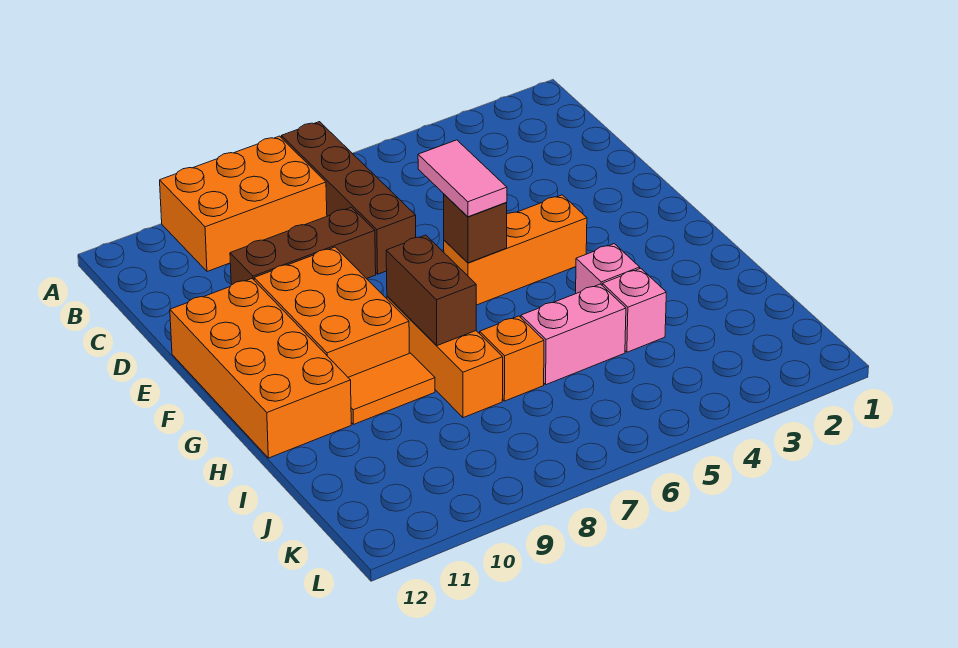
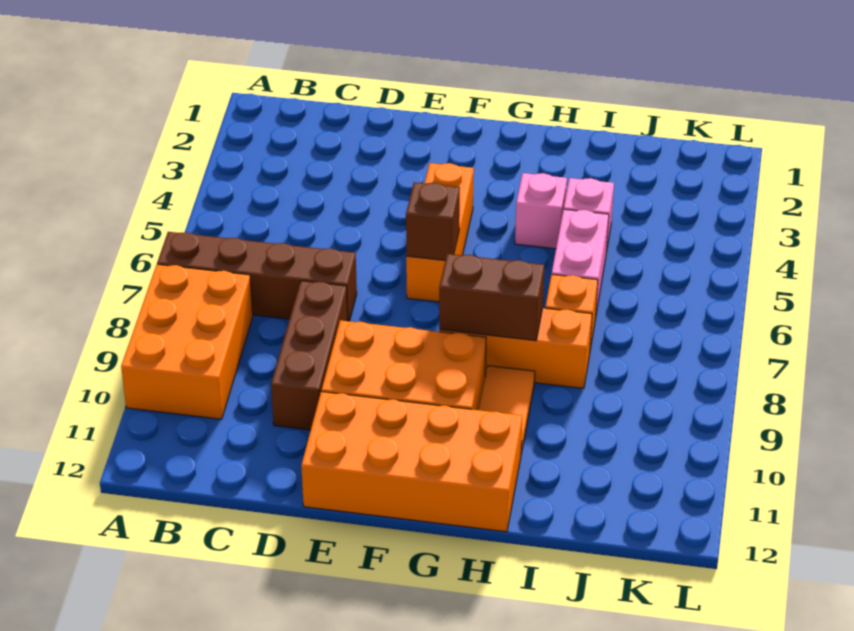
pink tile E6:F6 level 3 -> none

